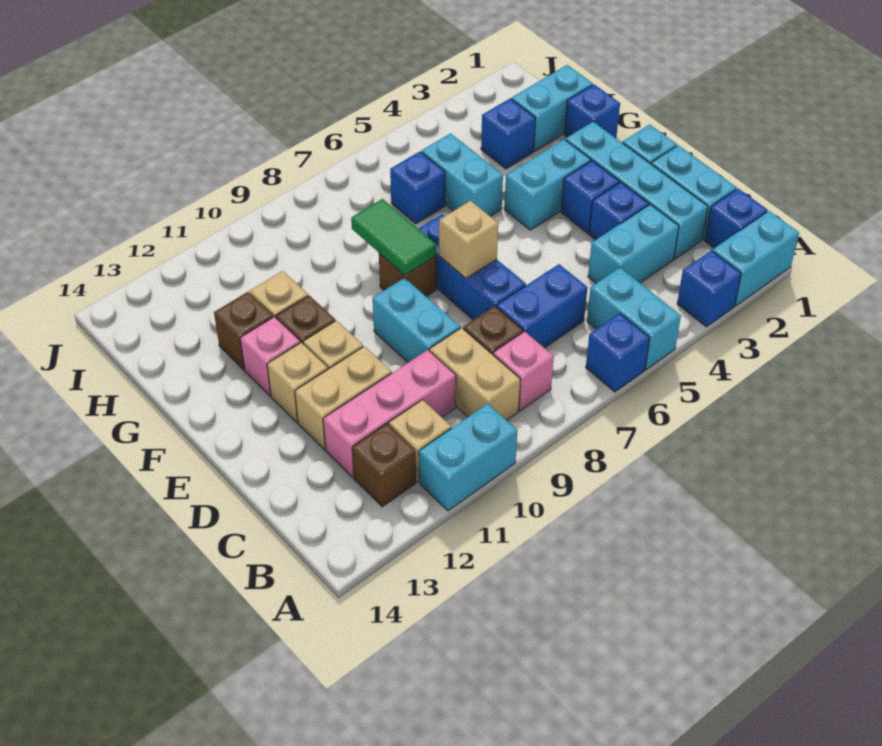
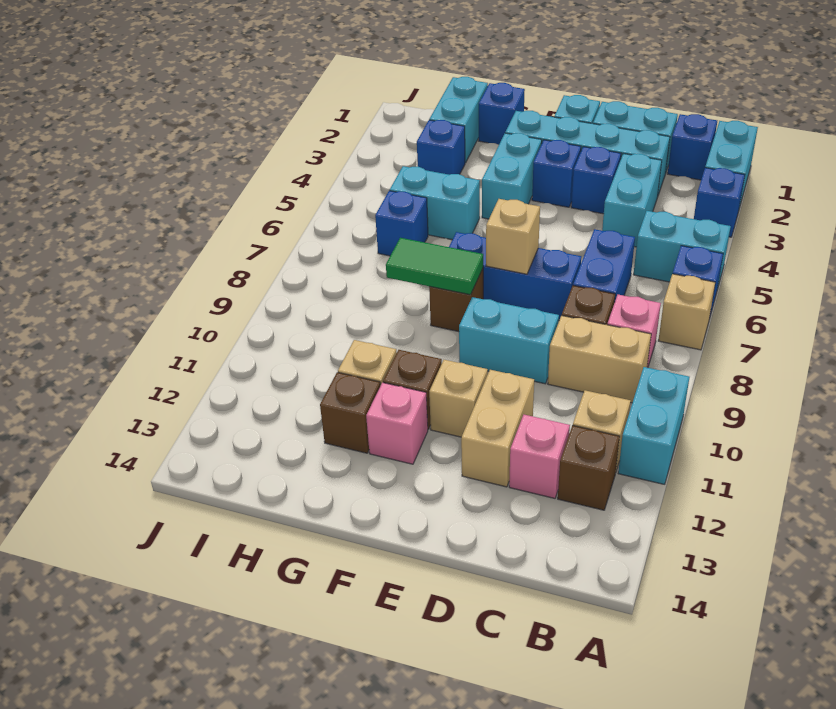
pink brick C10:C12 level 1 -> pink brick C12 level 1
tan brick E12 level 1 -> tan brick A7 level 1

